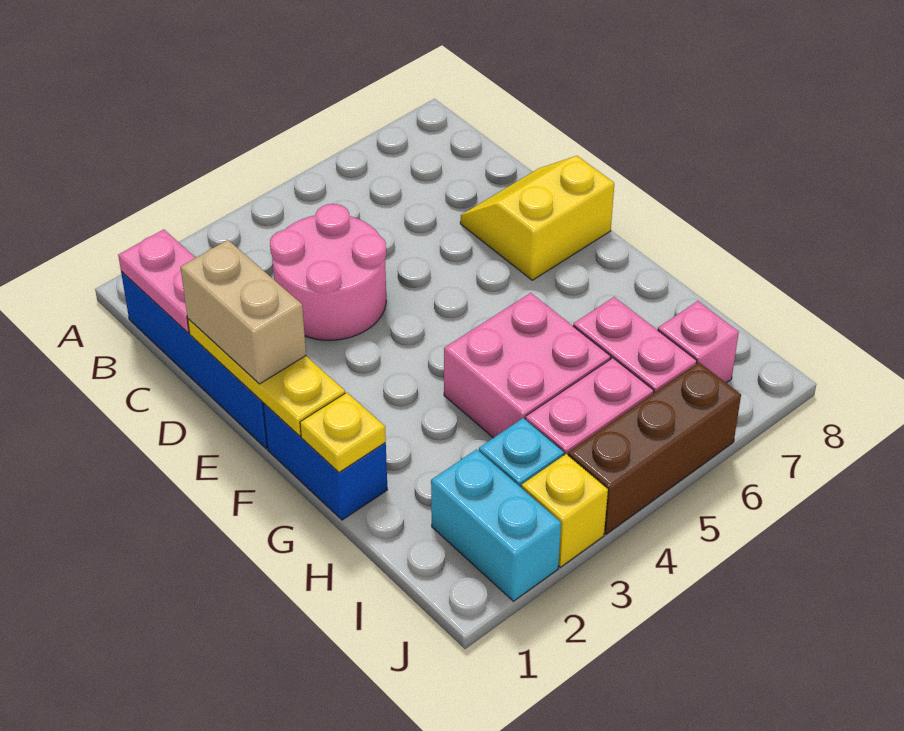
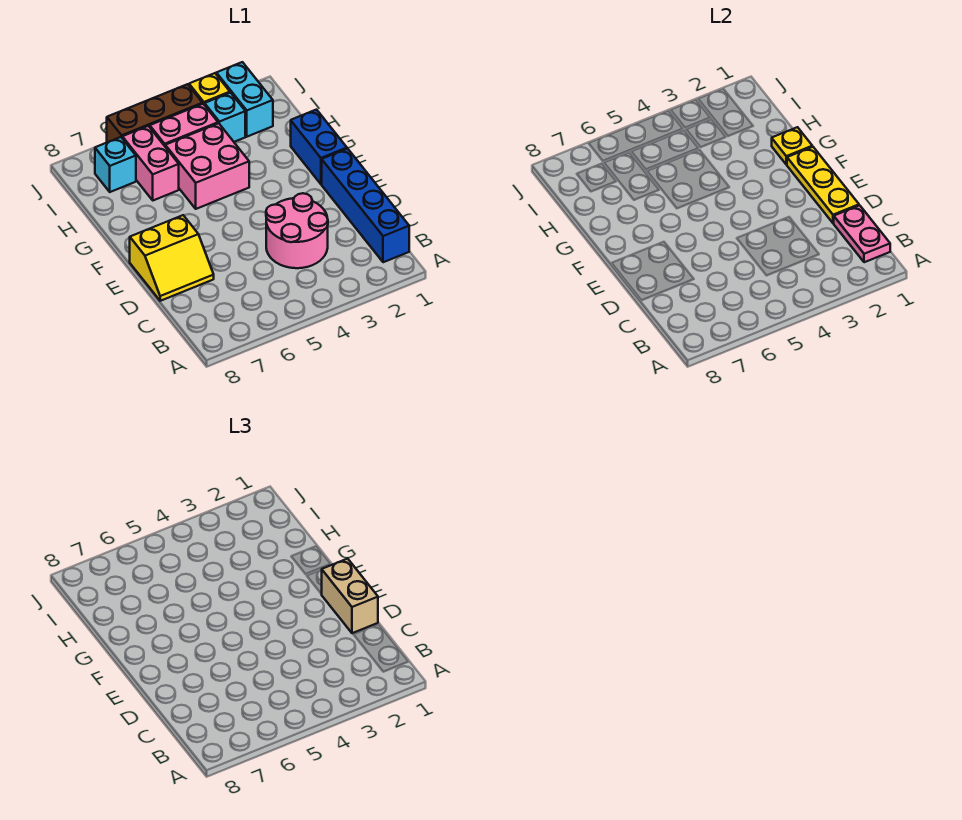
pink brick I7 level 1 -> cyan brick I7 level 1

